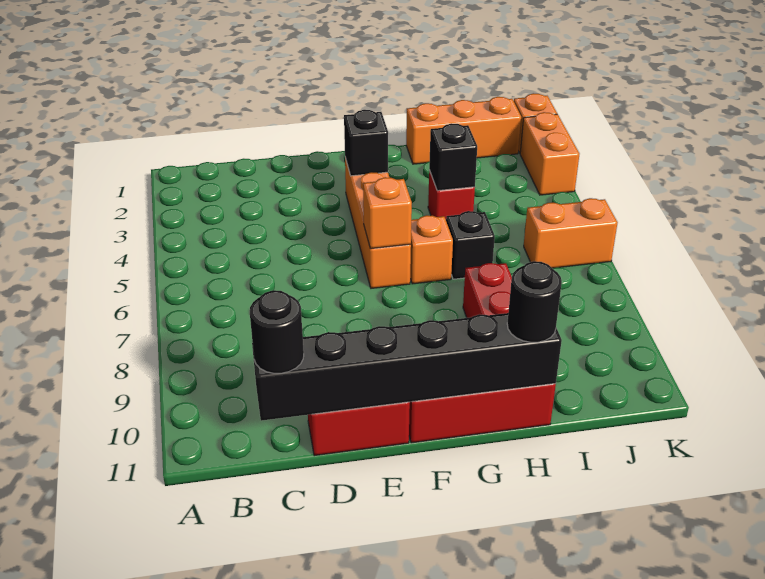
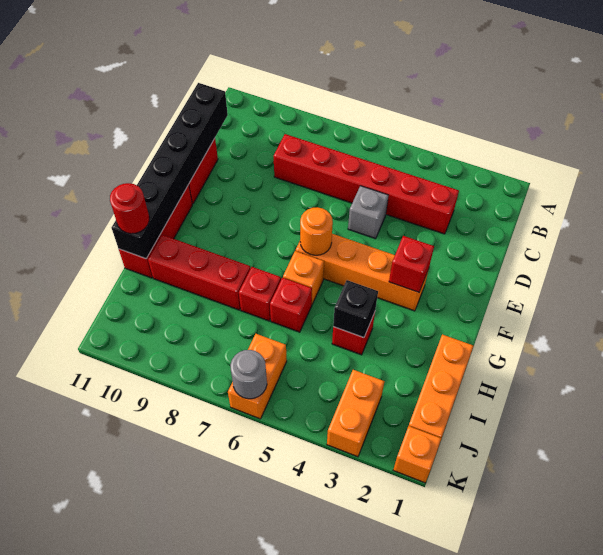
none -> red brick C3:C8 level 1
black round brick C11 level 3 -> none
none -> grey brick D5 level 1
black brick F3 level 2 -> red brick F3 level 2
orange brick F6 level 2 -> orange round brick F6 level 2
black brick H6 level 1 -> red brick H6 level 1
none -> red brick H7 level 1
black round brick H11 level 3 -> red round brick H11 level 3
orange brick K2:K3 level 1 -> orange brick J3:K3 level 1
none -> grey round brick K6 level 2

